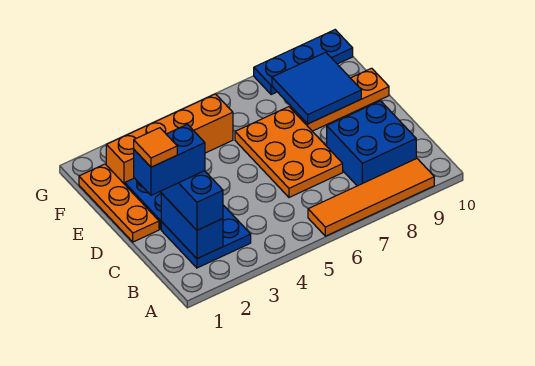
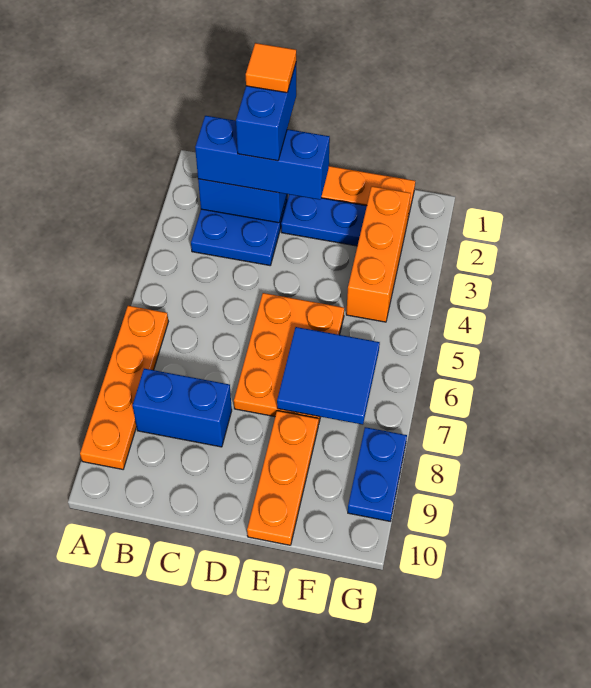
orange tile A6:A9 level 1 -> orange plate A6:A9 level 1
blue brick B8:C9 level 1 -> blue brick B8:C8 level 1
orange plate C6:E7 level 1 -> orange plate D5:E7 level 1
blue tile E8:F9 level 2 -> blue tile E6:F7 level 2
orange brick F2:F5 level 1 -> orange brick F2:F4 level 1
blue plate G8:G10 level 1 -> blue plate G8:G9 level 1

